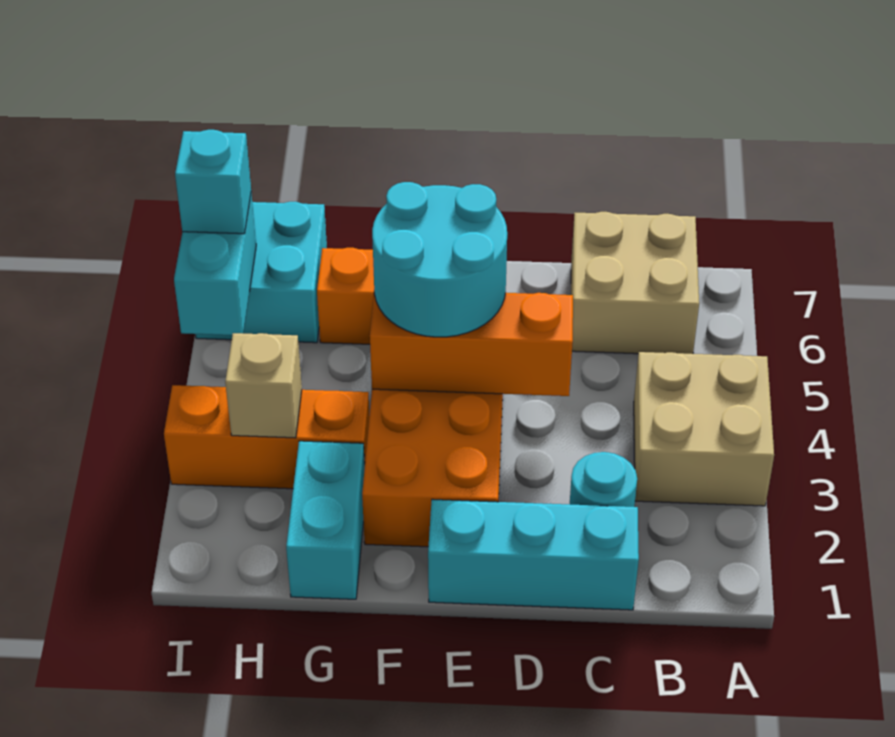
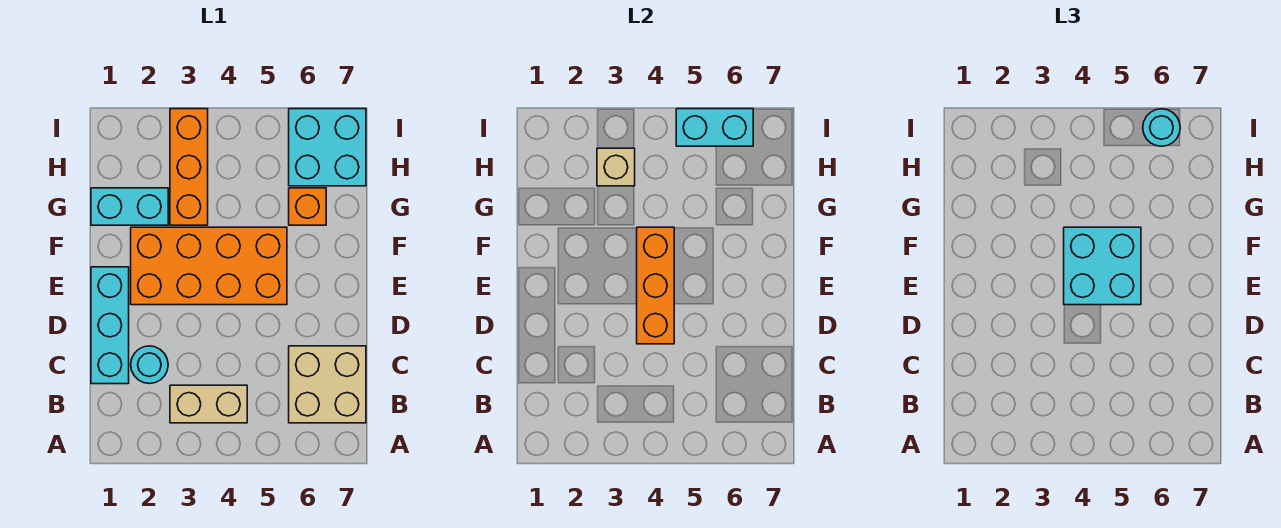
tan brick A3:B4 level 1 -> tan brick B3:B4 level 1
cyan round brick E4:F5 level 3 -> cyan brick E4:F5 level 3
cyan brick I6 level 3 -> cyan round brick I6 level 3

